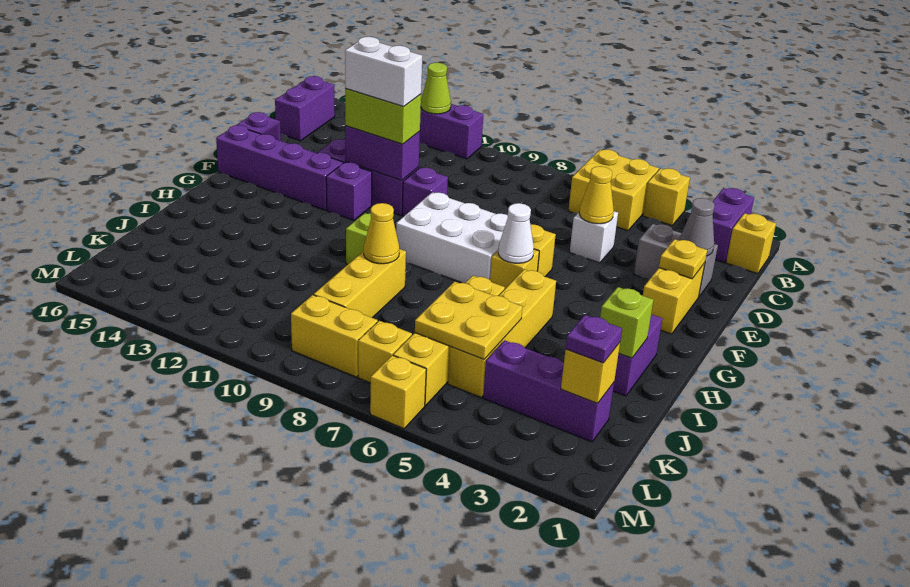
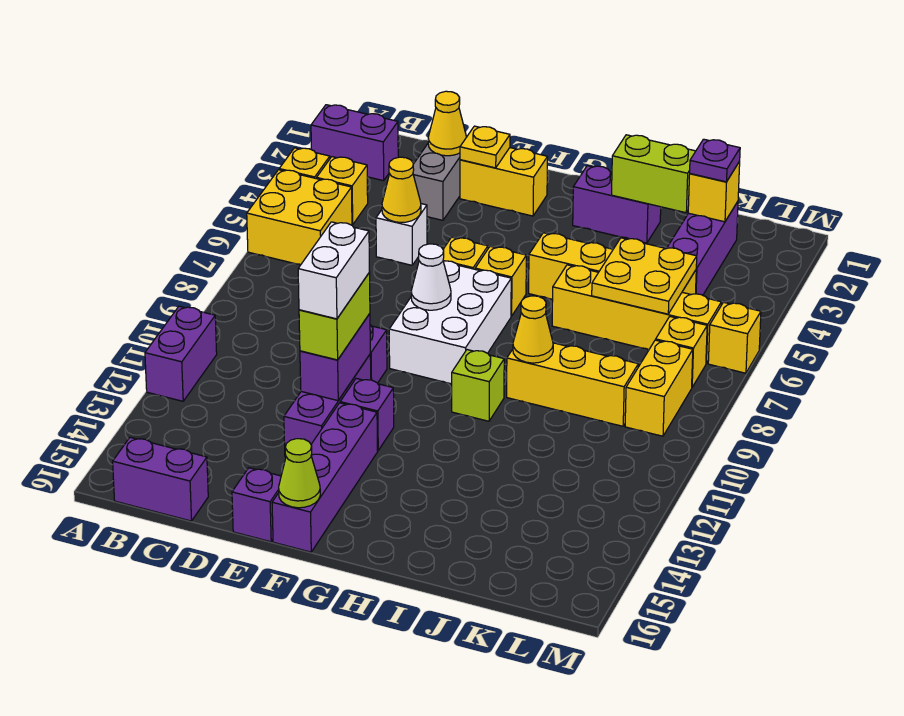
lime cone A12 level 2 -> lime cone F16 level 2
yellow brick B1 level 1 -> yellow brick B4 level 1
grey cone D2 level 2 -> yellow cone D2 level 2
white cone G6 level 2 -> white cone F8 level 2
lime brick I2 level 2 -> lime brick I2:J2 level 2

